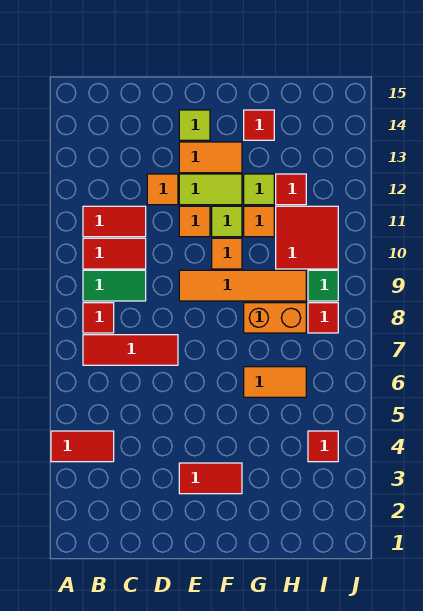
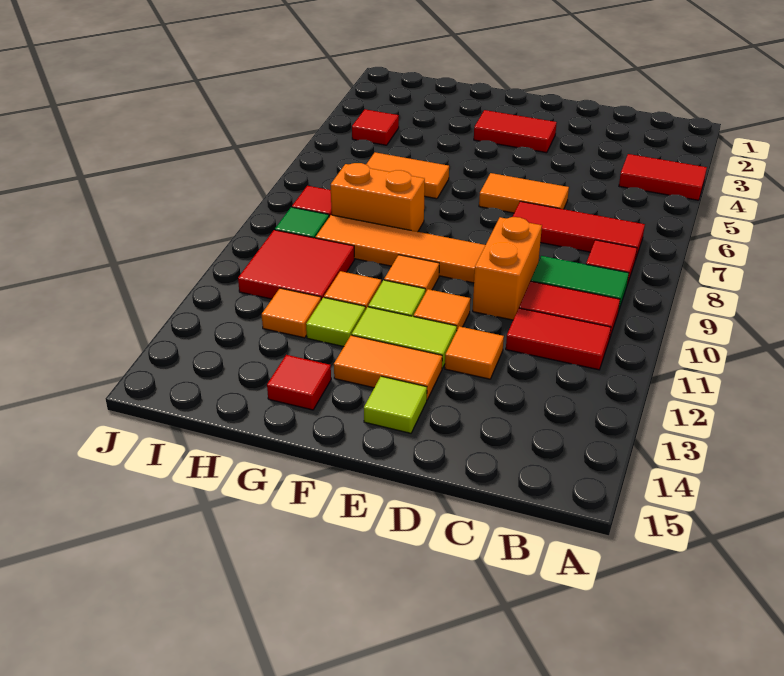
none -> orange tile D6:E6 level 1
none -> orange brick D9:D10 level 1
red tile H12 level 1 -> orange tile H12 level 1

